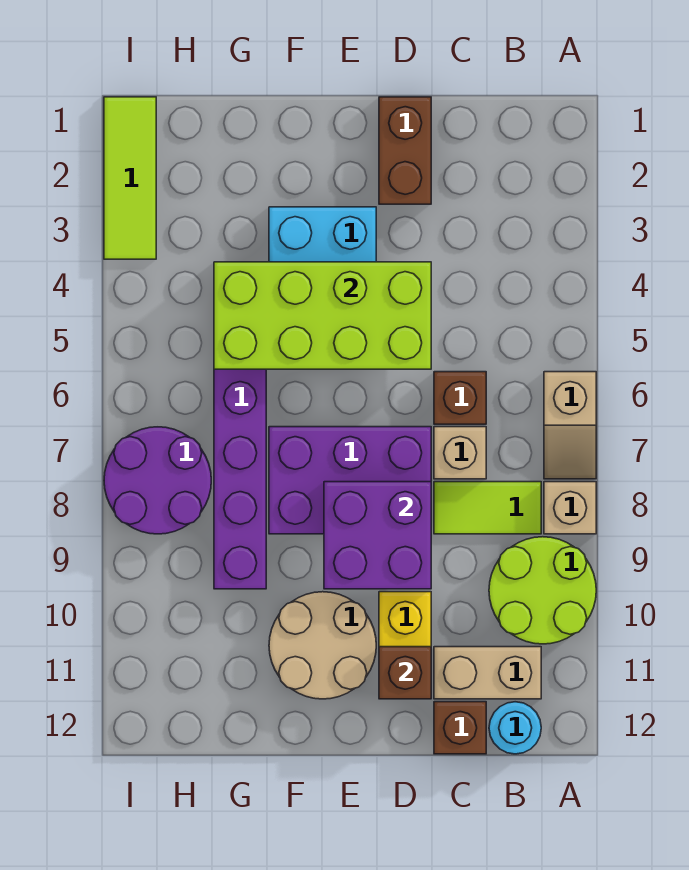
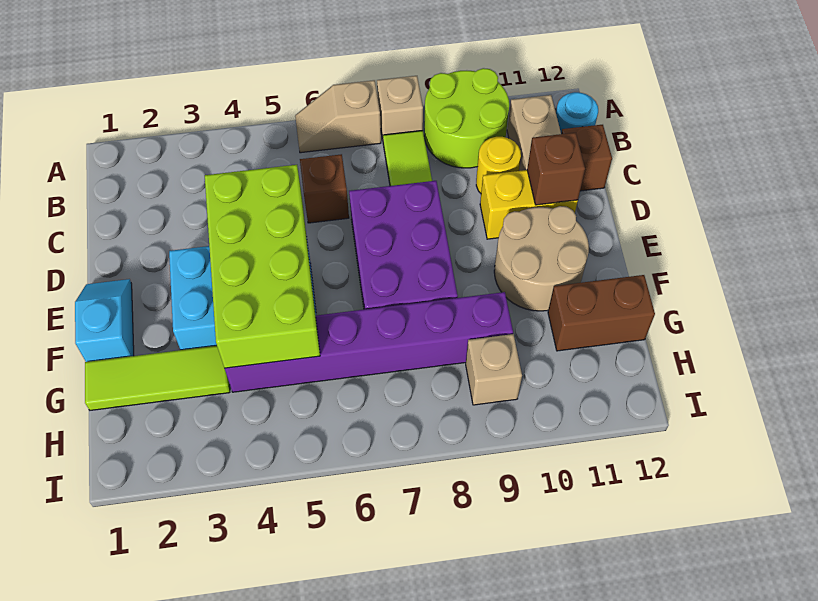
tan slope A6:A7 level 1 top 6 -> tan slope A6:A7 level 1 top 7
tan brick C7 level 1 -> tan brick H9 level 1
none -> yellow round brick C10 level 1
brown brick D1:D2 level 1 -> brown brick G11:G12 level 1
purple brick D8:E9 level 2 -> none
none -> cyan slope E1:F1 level 1 top F
purple round brick H7:I8 level 1 -> none
lime tile I1:I3 level 1 -> lime tile G1:G3 level 1

